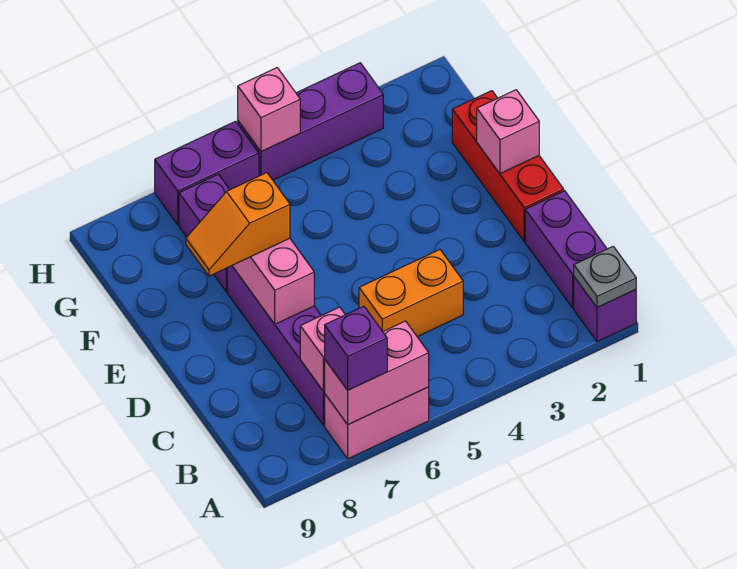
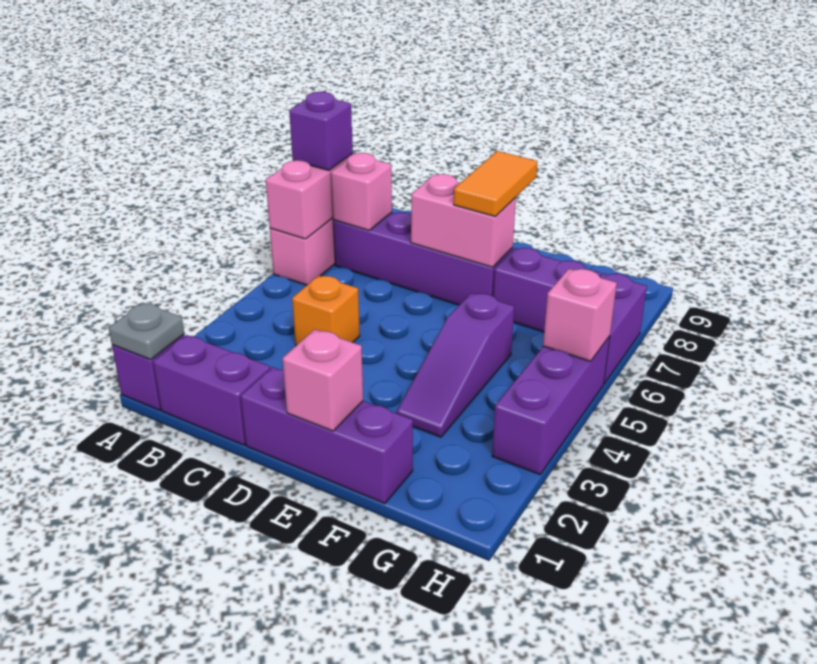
orange brick C4:C5 level 1 -> orange brick C4 level 1
red brick D1:F1 level 1 -> purple brick D1:F1 level 1
orange slope E7:E8 level 3 top 7 -> orange tile E7:E8 level 3
none -> purple slope F3:F5 level 1 top 5

